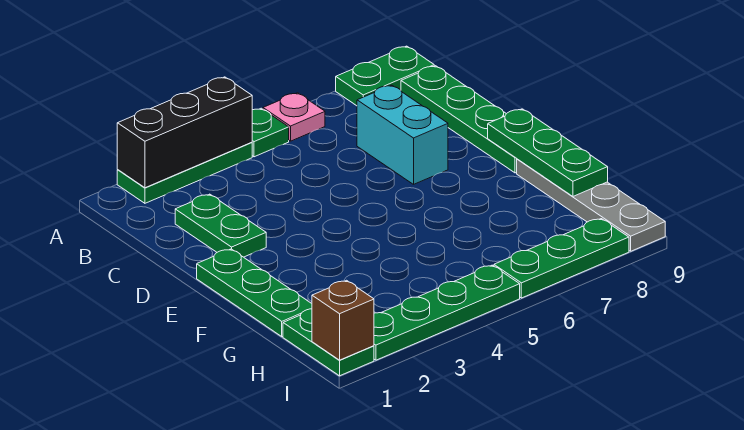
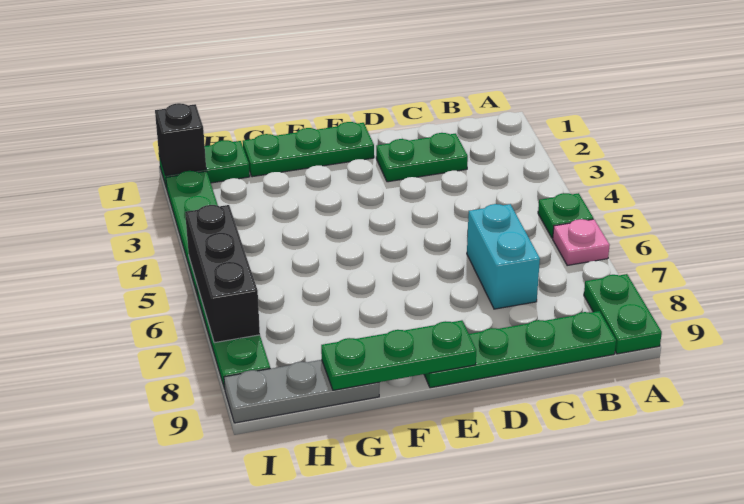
green plate A2:A4 level 1 -> none
black brick A2:A4 level 2 -> black brick I5:I7 level 2
cyan brick C7:D7 level 1 -> cyan brick C6:C7 level 1
grey plate F9:I9 level 1 -> grey plate G9:I9 level 1
brown brick I1 level 2 -> black brick I1 level 2

